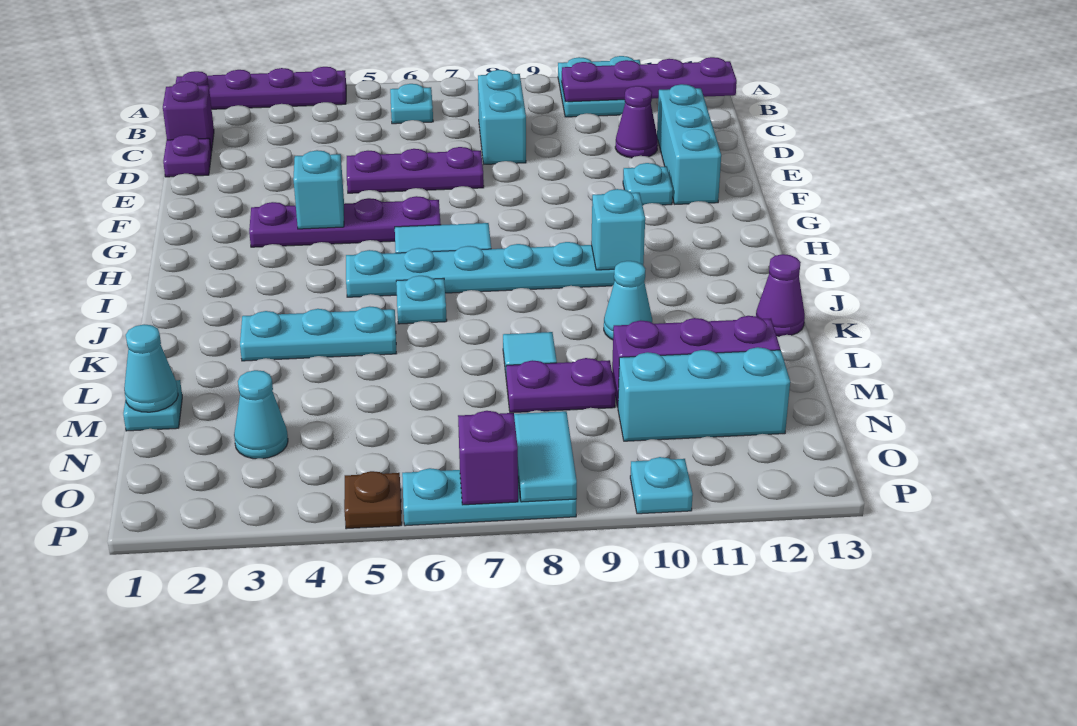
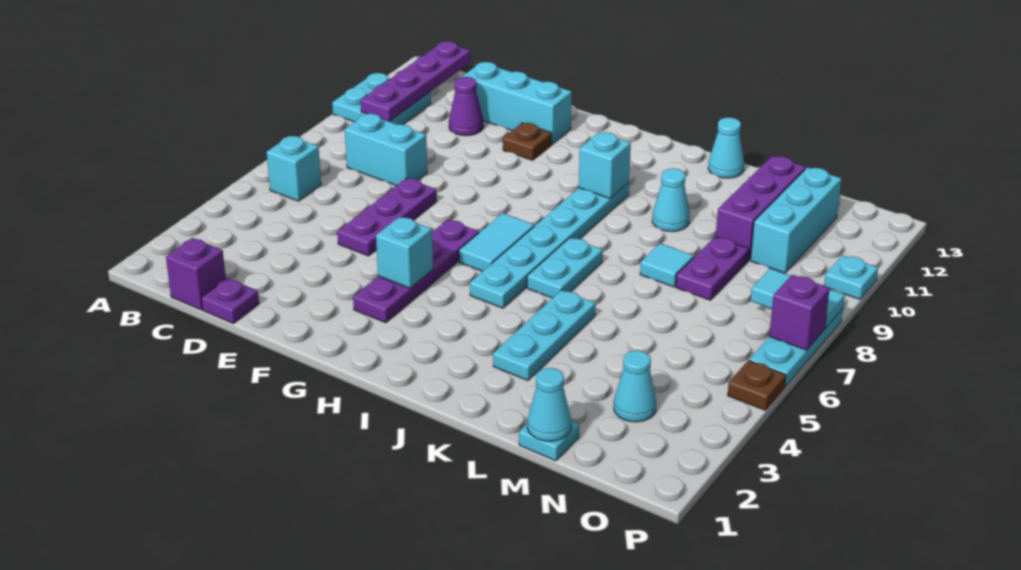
purple plate A1:A4 level 1 -> none
cyan plate B6 level 1 -> cyan brick B6 level 1
cyan plate F11 level 1 -> brown plate F11 level 1
cyan plate J6 level 1 -> cyan plate J6:J7 level 1
purple cone K13 level 1 -> cyan cone K13 level 1

